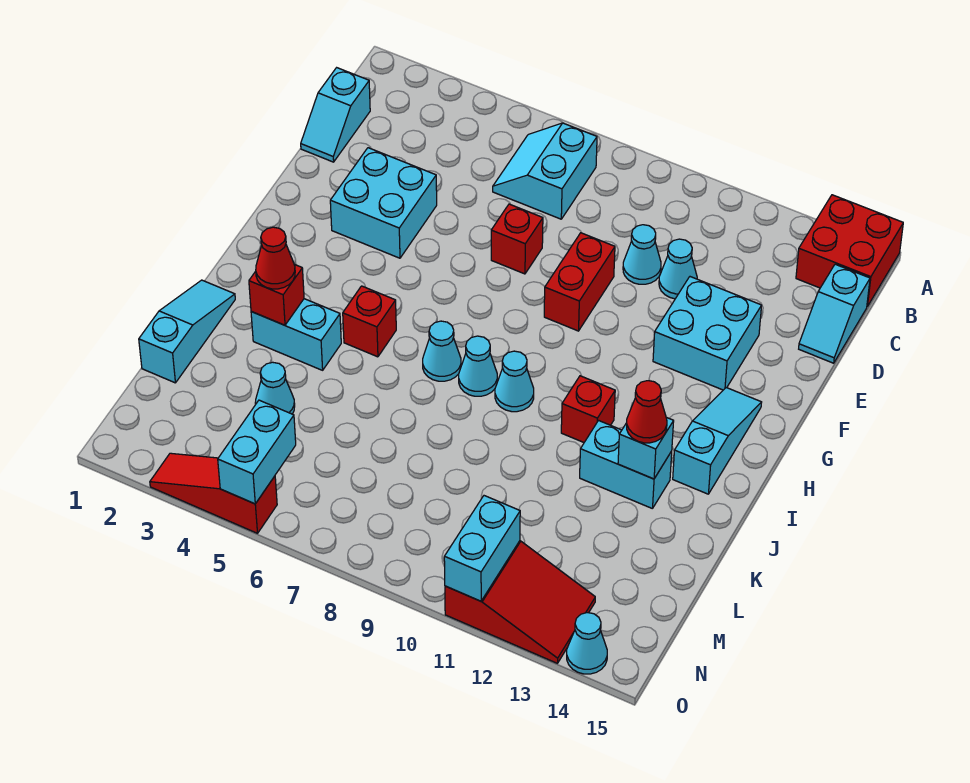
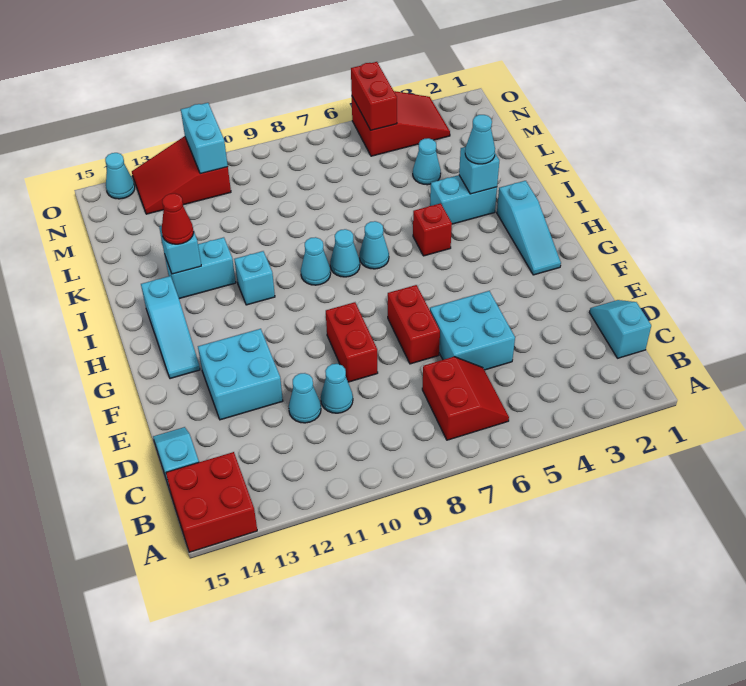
cyan slope B6:C7 level 1 top 7 -> red slope B6:C7 level 1 top 7
cyan brick E3:F4 level 1 -> cyan brick D5:E6 level 1
red brick E7 level 1 -> red brick E7:F7 level 1
red brick I11 level 1 -> cyan brick I11 level 1
cyan slope J1:L1 level 1 top L -> cyan slope G2:I2 level 1 top I
red brick J3 level 2 -> cyan brick J3 level 2
red cone J3 level 3 -> cyan cone J3 level 3
cyan brick N5:O5 level 2 -> red brick N5:O5 level 2
red slope O3:O5 level 1 top 5 -> red slope N3:O5 level 1 top 5

